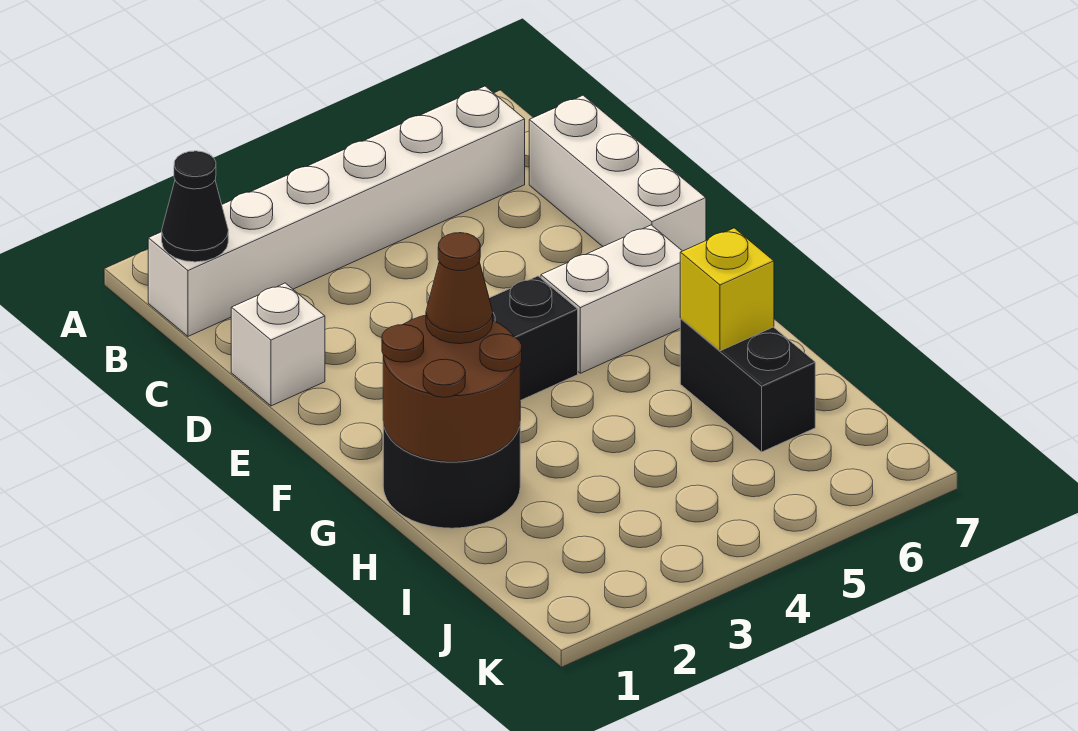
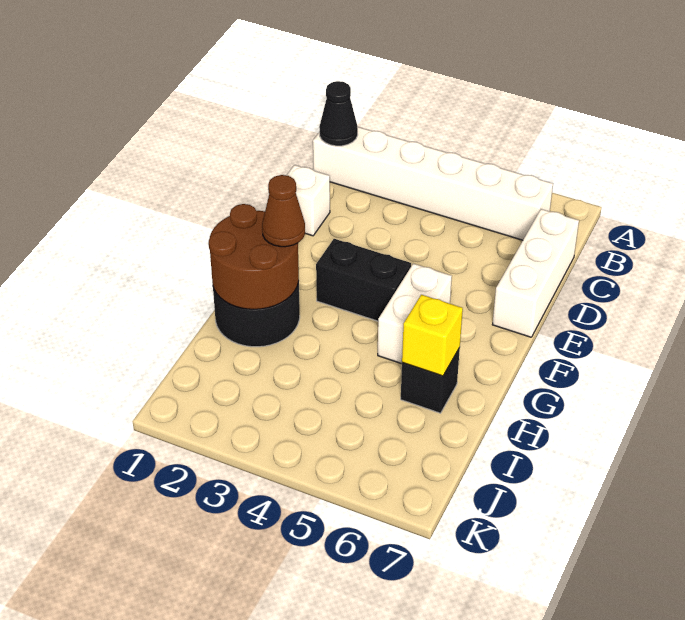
white brick F5:F6 level 1 -> white brick F5:G5 level 1
black brick H6:I6 level 1 -> black brick H6 level 1

